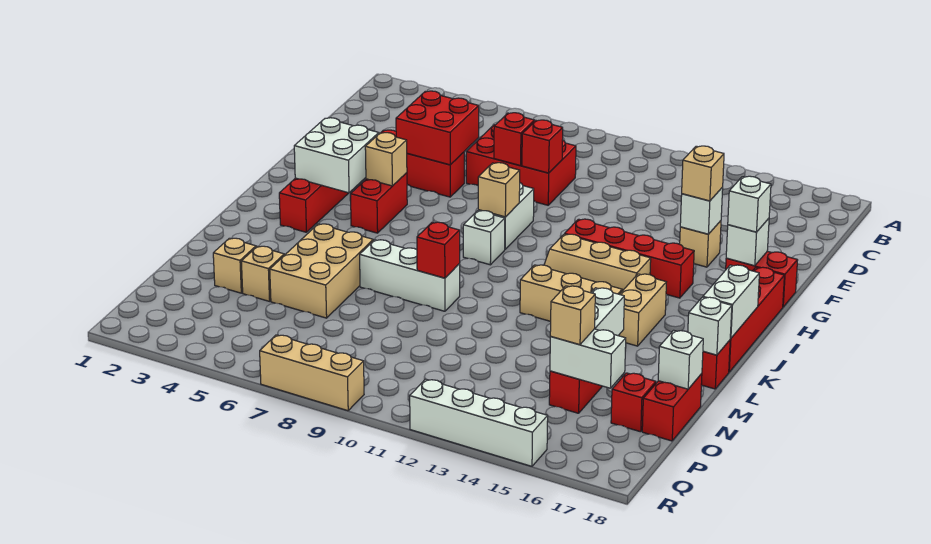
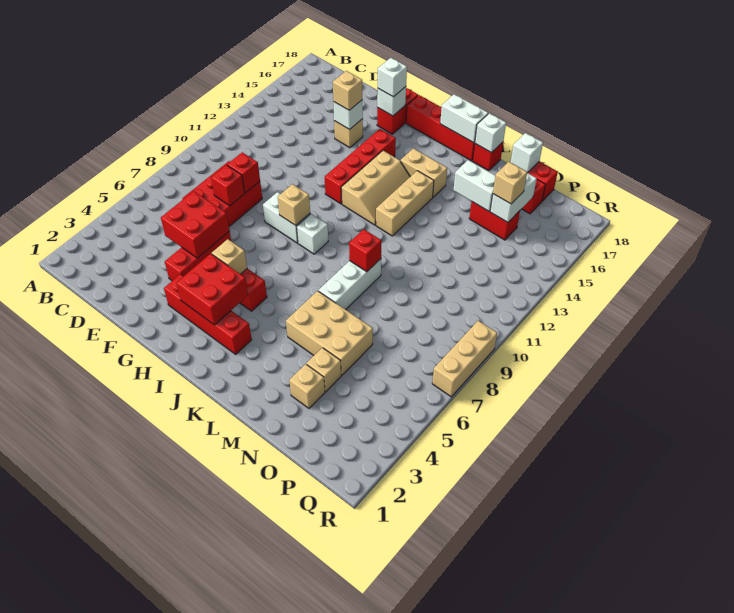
white brick H3:I4 level 2 -> red brick H3:I4 level 2
white brick R12:R15 level 1 -> none

